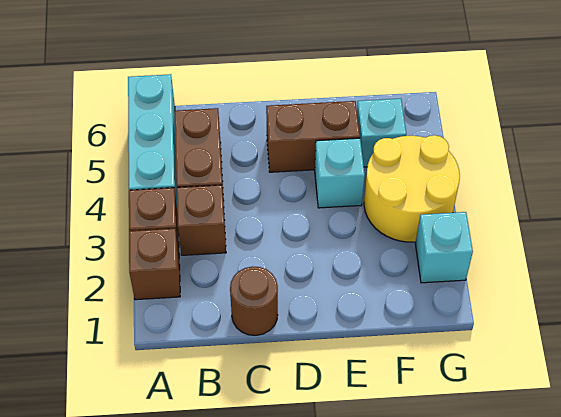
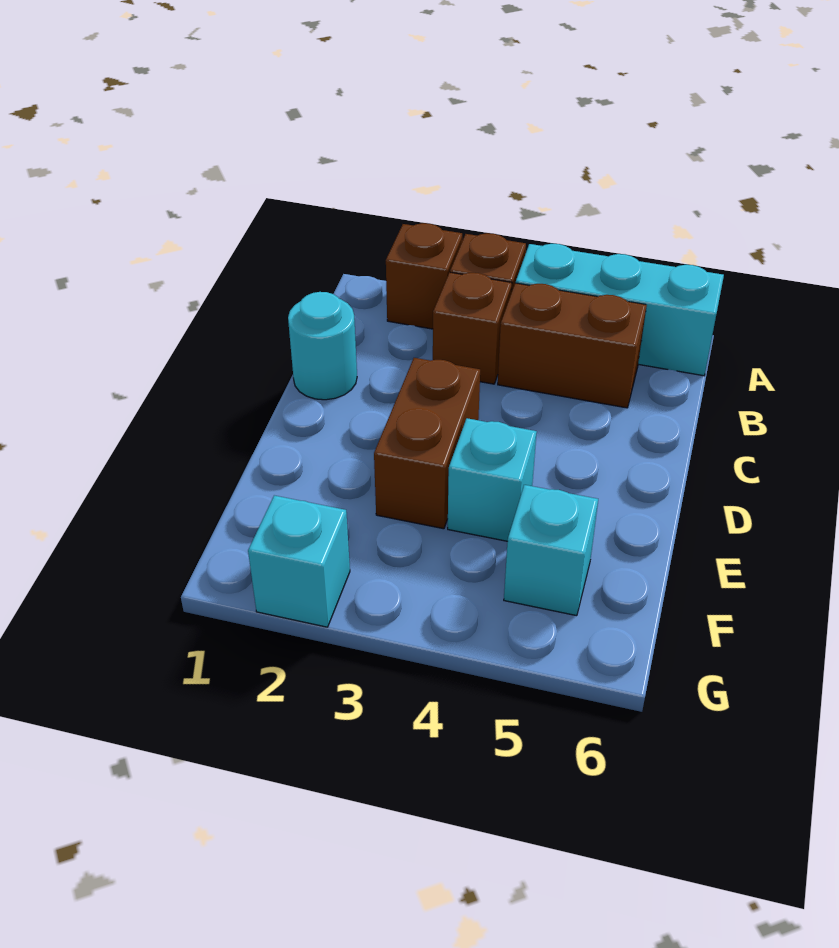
brown round brick C1 level 1 -> cyan round brick C1 level 1
brown brick D5:E5 level 1 -> brown brick D3:E3 level 1
yellow round brick F3:G4 level 1 -> none

